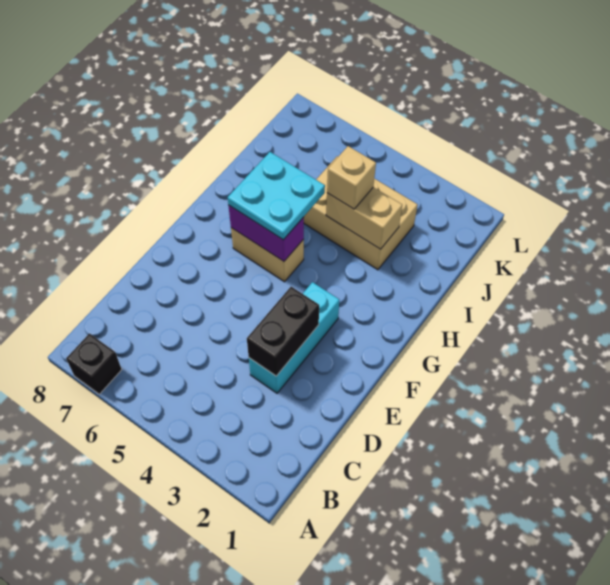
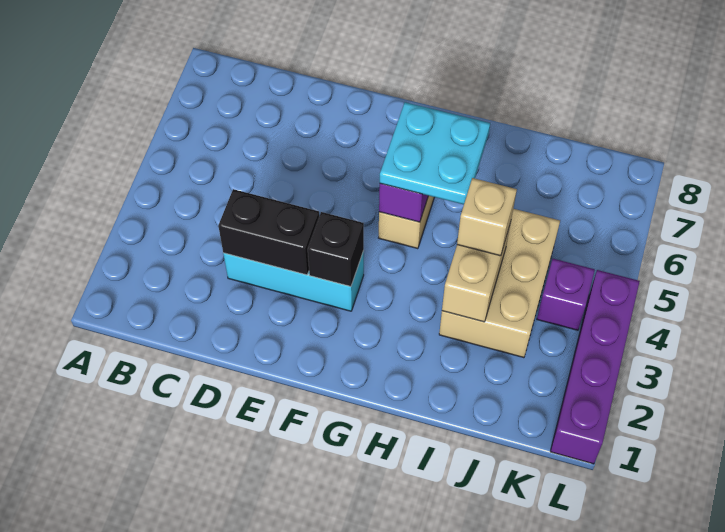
black brick A7 level 1 -> black brick F3 level 2
none -> purple brick K4 level 1
none -> purple brick L1:L4 level 1

